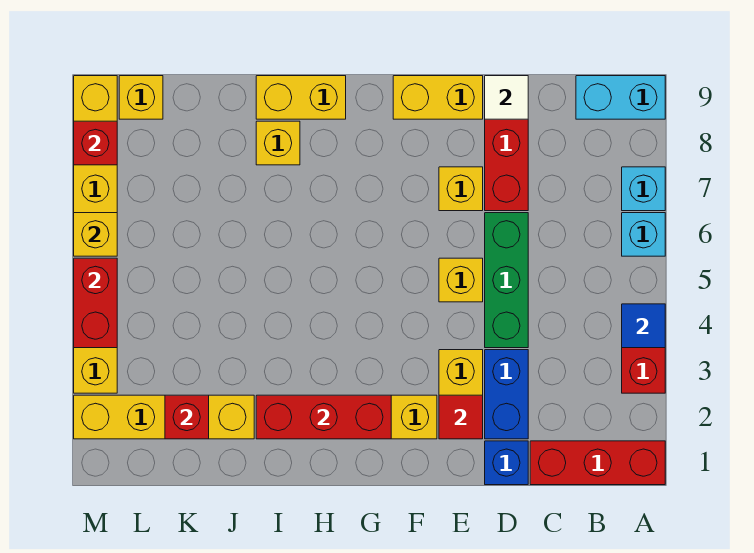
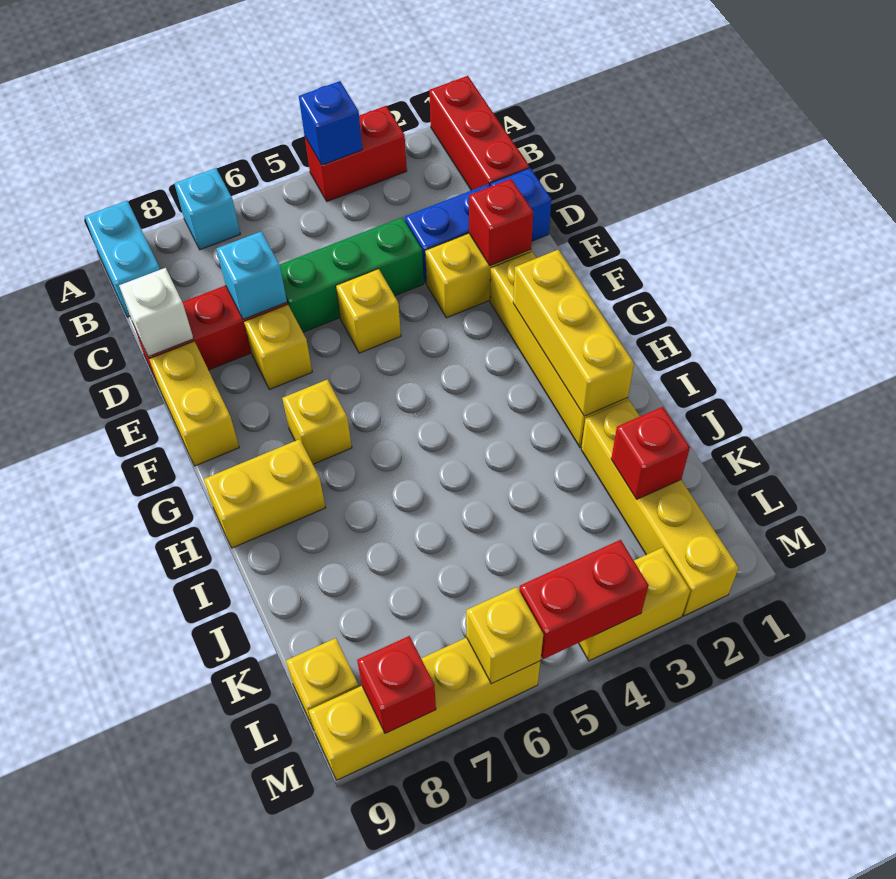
blue tile A4 level 2 -> blue brick A4 level 2
cyan brick A6 level 1 -> cyan brick D7 level 2
white tile D9 level 2 -> white brick D9 level 2
red tile E2 level 2 -> red brick E2 level 2
red brick G2:I2 level 2 -> yellow brick G2:I2 level 2
yellow brick H9:I9 level 1 -> yellow brick H8:H9 level 1
yellow brick I8 level 1 -> yellow brick G7 level 1

